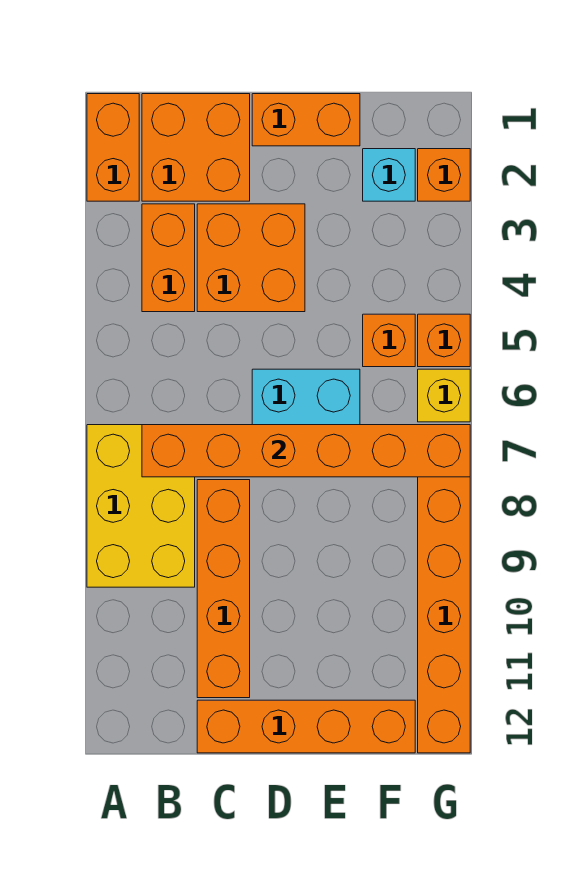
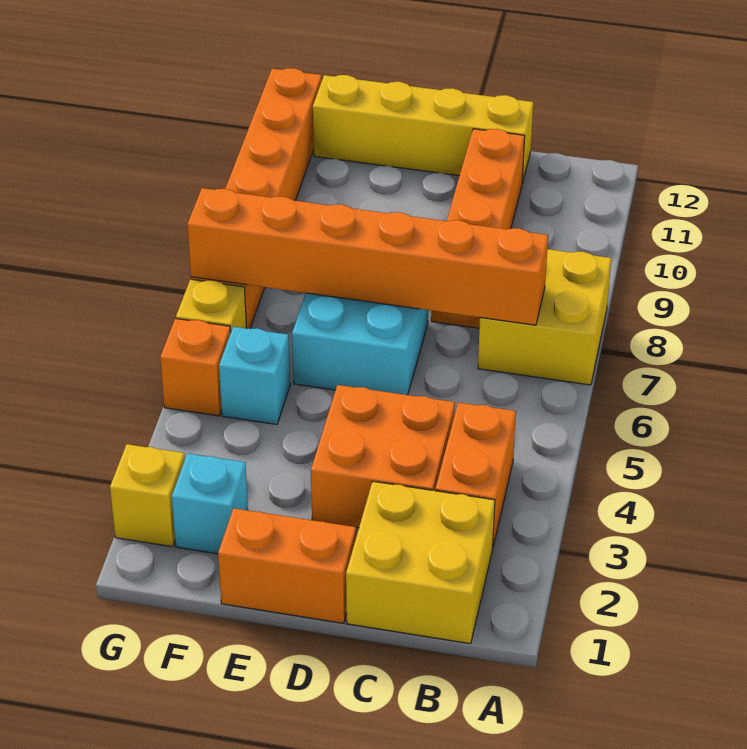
orange brick A1:A2 level 1 -> none
yellow brick A7:B9 level 1 -> yellow brick A7:B8 level 1
orange brick B1:C2 level 1 -> yellow brick B1:C2 level 1
orange brick C12:F12 level 1 -> yellow brick C12:F12 level 1
orange brick F5 level 1 -> cyan brick F5 level 1
orange brick G2 level 1 -> yellow brick G2 level 1

